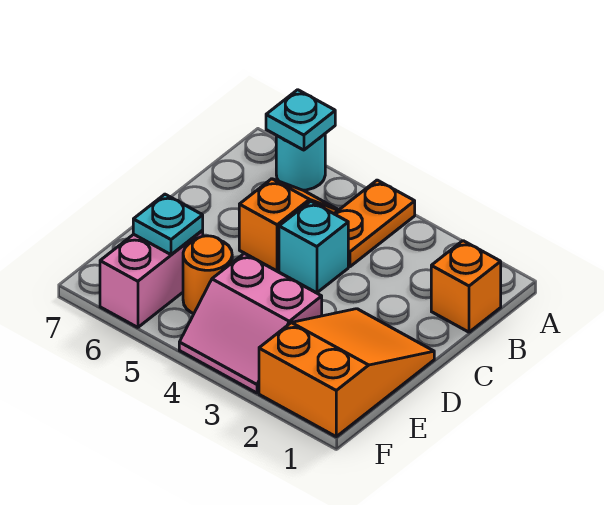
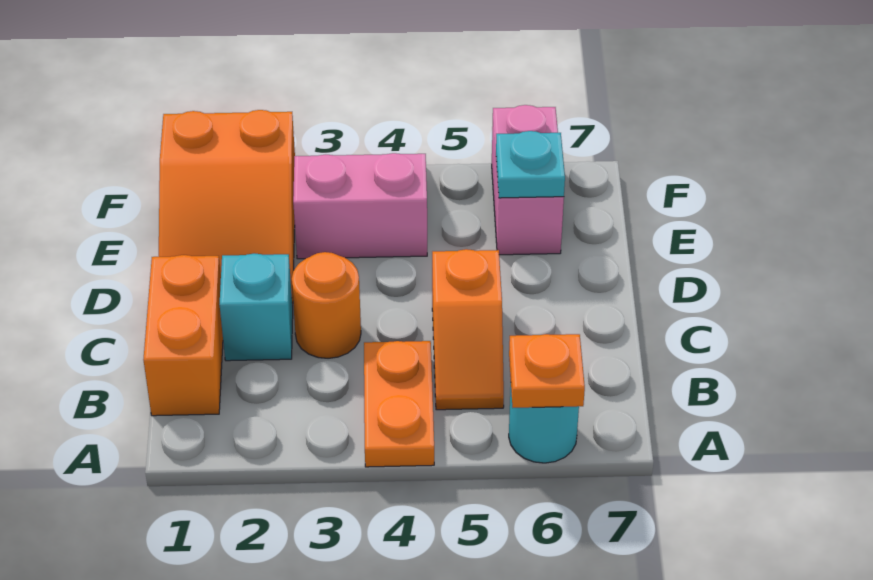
cyan plate A6 level 2 -> orange plate A6 level 2
orange brick B1 level 1 -> orange brick B1:C1 level 1
cyan brick C4 level 1 -> cyan brick C2 level 1
orange round brick E5 level 1 -> orange round brick C3 level 1

